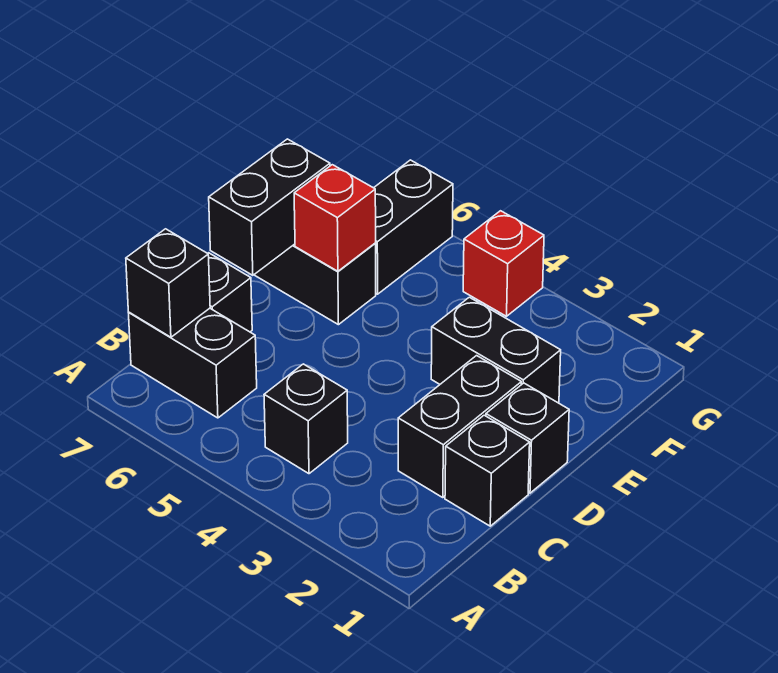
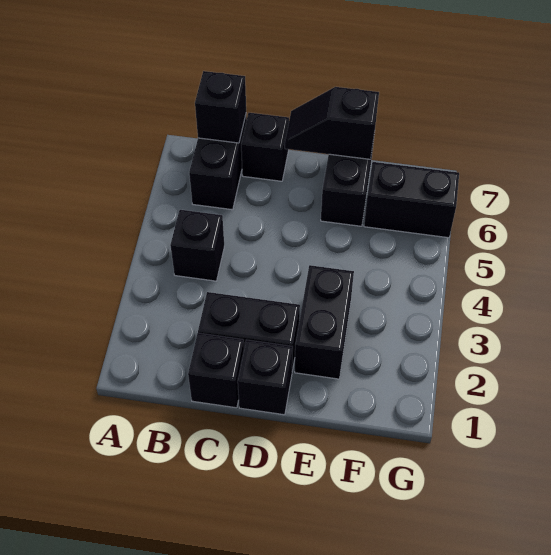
black brick D7:E7 level 2 -> black slope D7:E7 level 2 top E
red brick E6 level 2 -> none
red brick G4 level 1 -> none

